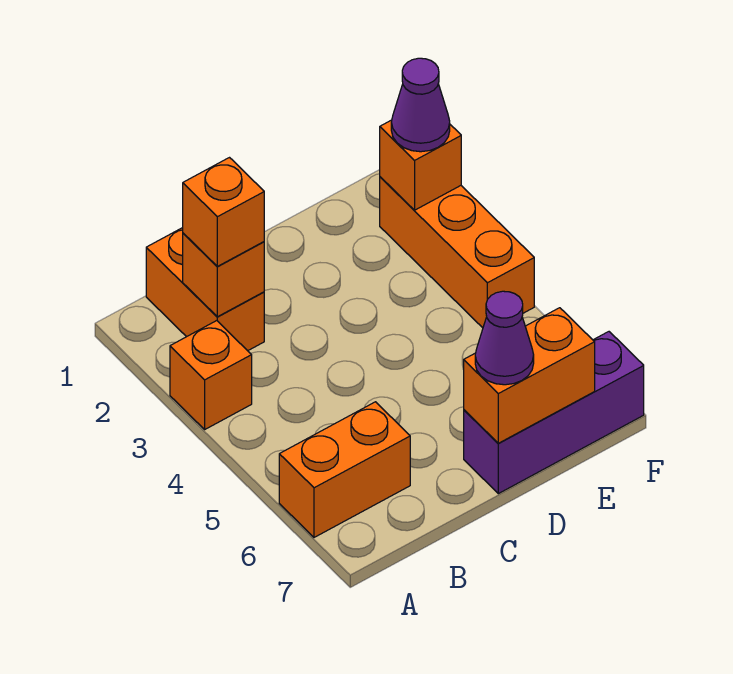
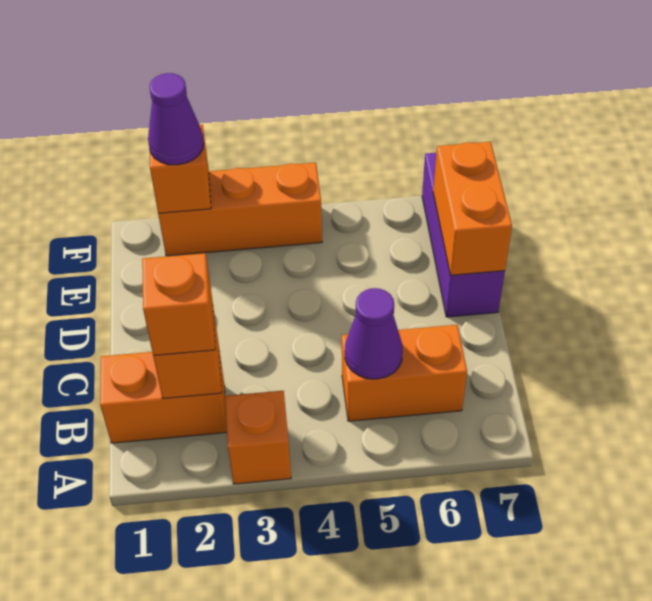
orange brick A6:B6 level 1 -> orange brick B5:B6 level 1
purple cone D7 level 3 -> purple cone B5 level 2

